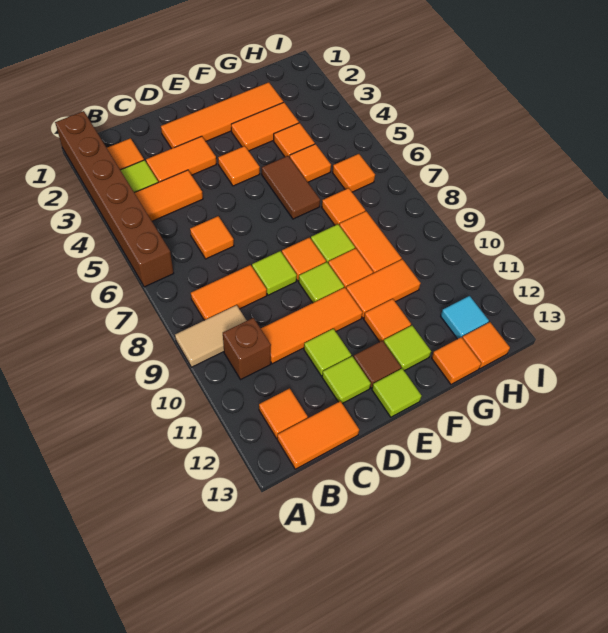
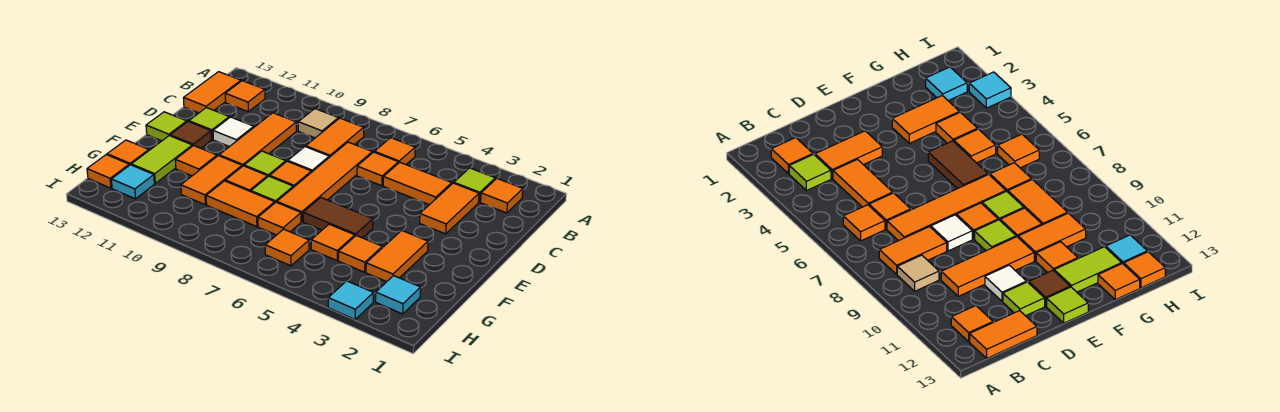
brown brick A1:A6 level 1 -> none
tan tile A9:B9 level 1 -> tan tile B9 level 1
orange tile B4:C4 level 1 -> orange tile C4:C5 level 1
brown brick B10 level 1 -> none
orange tile D2:G2 level 1 -> orange tile C7:F7 level 1
lime tile D8 level 1 -> white tile D8 level 1
lime tile D11 level 1 -> white tile D11 level 1
orange tile E4 level 1 -> orange tile B6 level 1
lime tile F12 level 1 -> lime tile F12:G12 level 1
none -> cyan tile H2 level 1
none -> cyan tile I3 level 1

